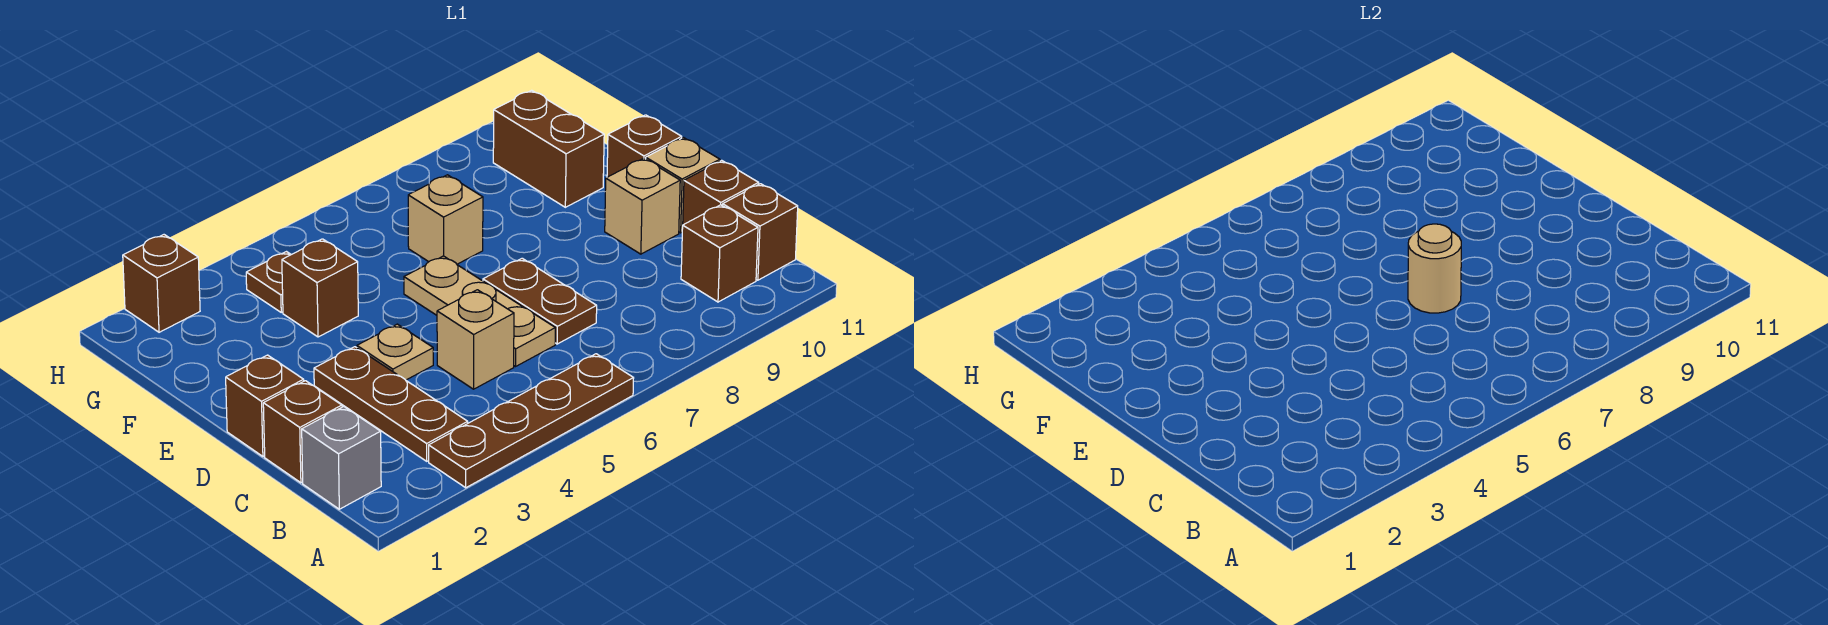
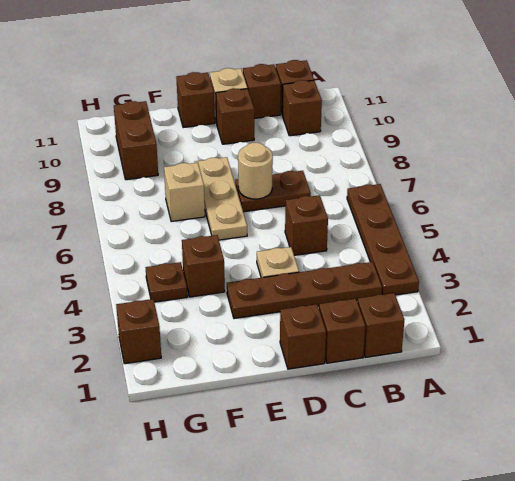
grey brick B1 level 1 -> brown brick B1 level 1
brown plate B3:D3 level 1 -> brown plate B3:E3 level 1
tan brick C5 level 1 -> brown brick C5 level 1
tan plate C6:E6 level 1 -> tan plate E6:E8 level 1
tan brick D10 level 1 -> brown brick D10 level 1
brown brick F10:G10 level 1 -> brown brick G9:G10 level 1

